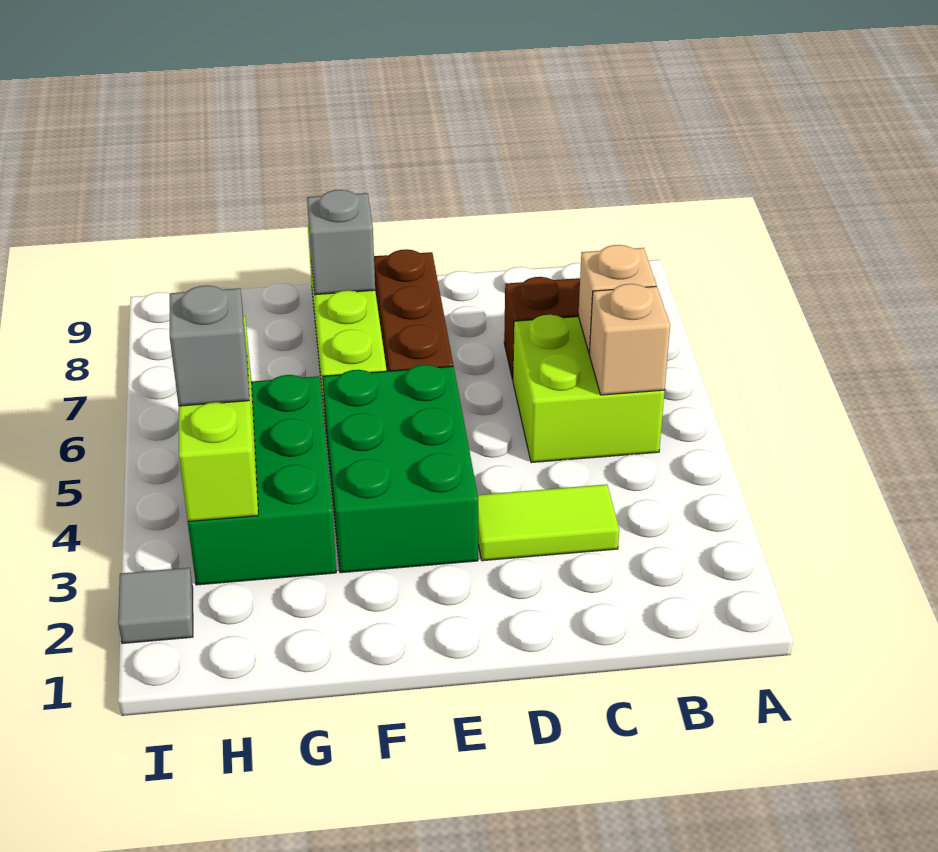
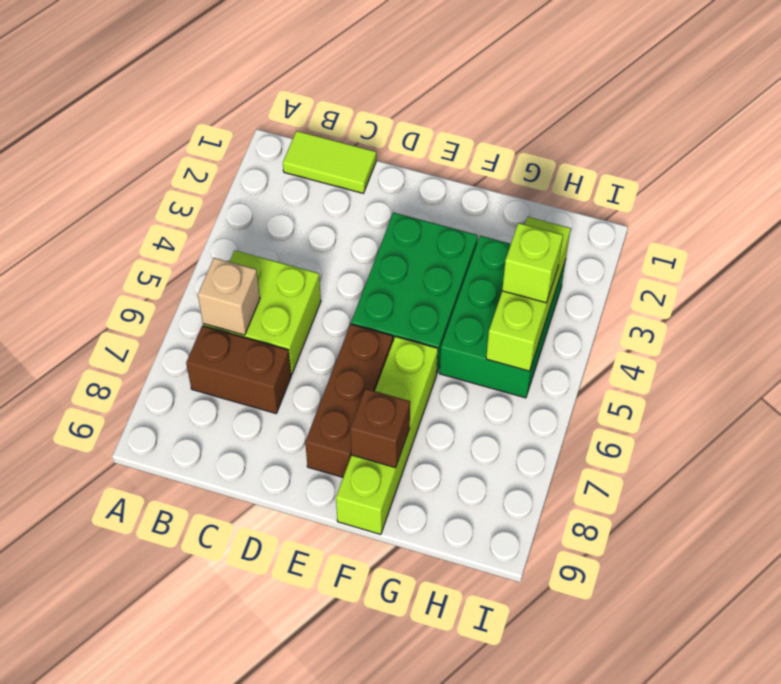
tan brick B5 level 2 -> none
lime tile C3:D3 level 1 -> lime tile B1:C1 level 1
grey brick F8 level 2 -> brown brick F8 level 2
grey brick H4 level 3 -> lime brick H4 level 3
grey tile I2 level 1 -> none

